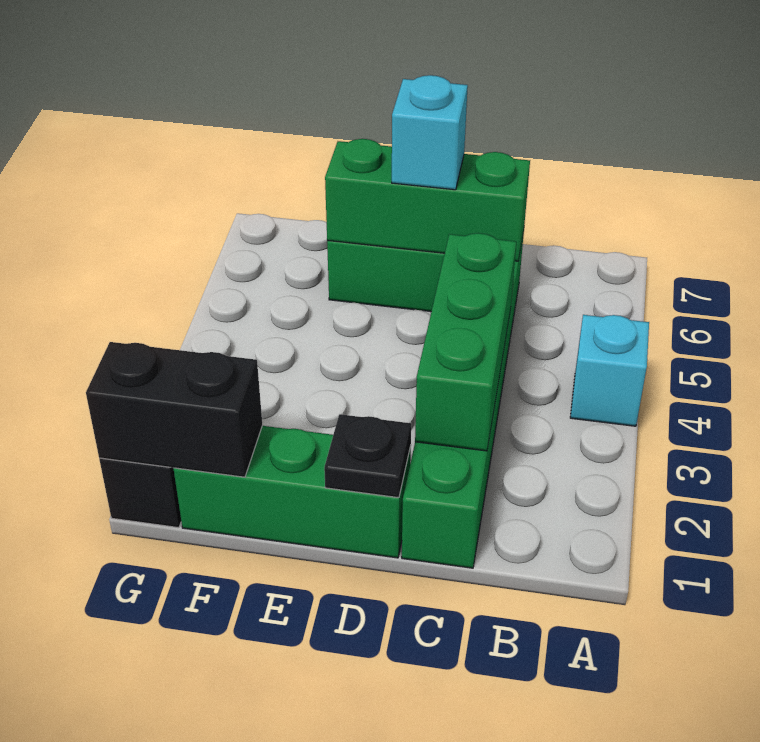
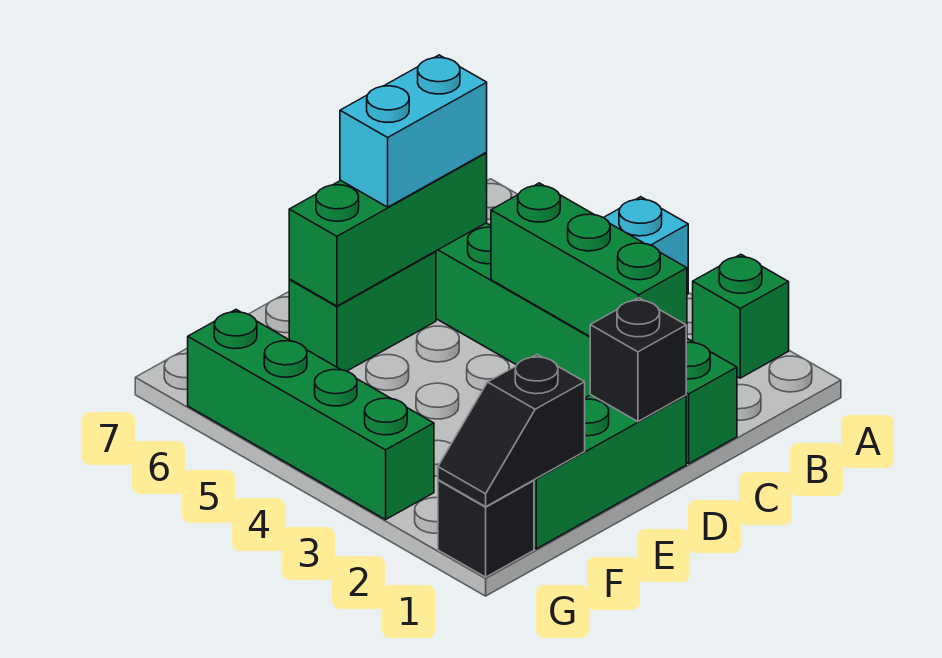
none -> green brick A2 level 1
black plate D1 level 2 -> black brick D1 level 2
cyan brick D6 level 3 -> cyan brick C6:D6 level 3
black brick F1:G1 level 2 -> black slope F1:G1 level 2 top F
none -> green brick G3:G6 level 1

